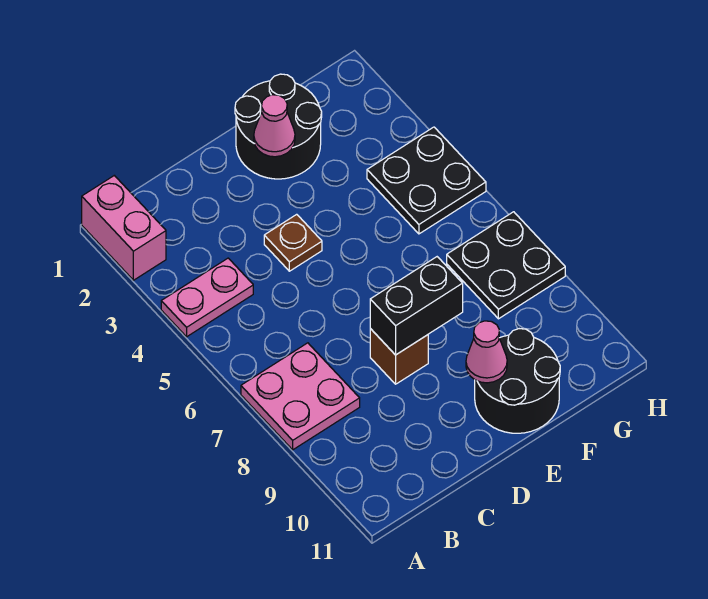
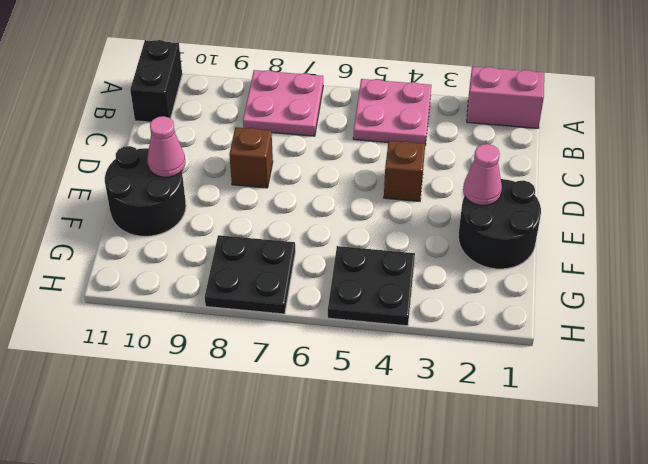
pink plate A4:B4 level 1 -> pink plate A4:B5 level 1
brown plate D4 level 1 -> brown brick D4 level 1
black brick D8:E8 level 2 -> black brick A11:B11 level 1

